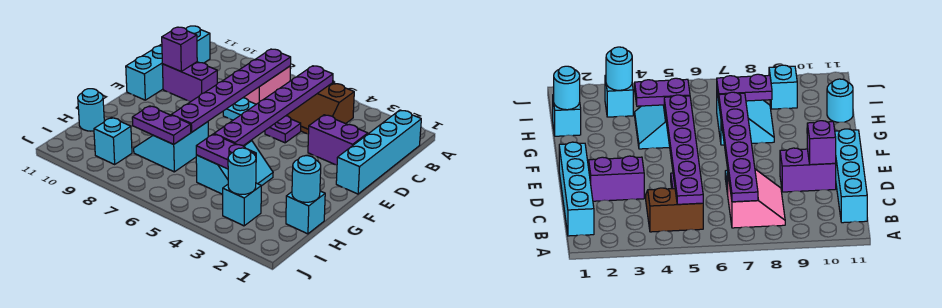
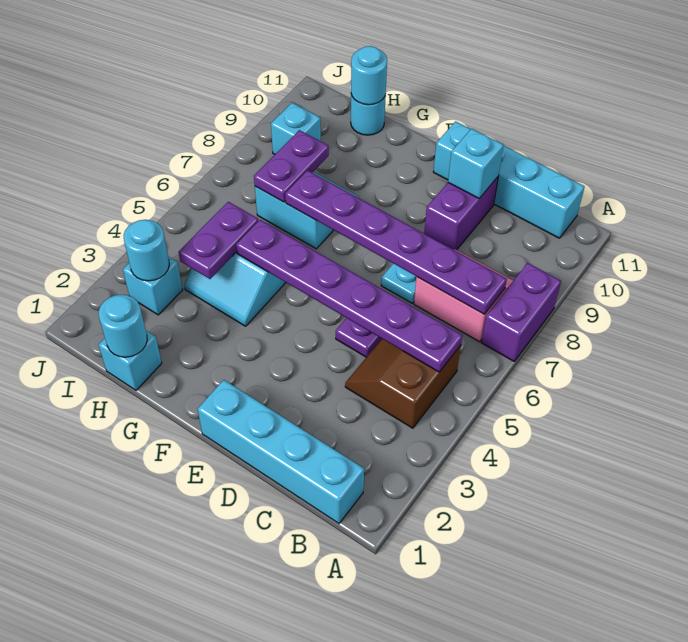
purple brick D2:D3 level 1 -> purple brick A7:A8 level 1
purple brick D10 level 2 -> cyan brick D10 level 2
none -> cyan round brick H11 level 2

